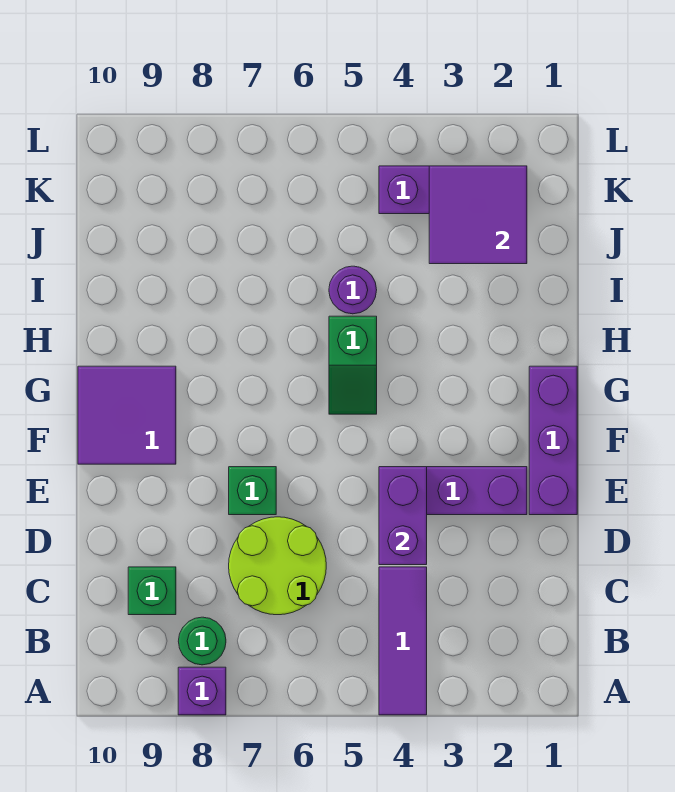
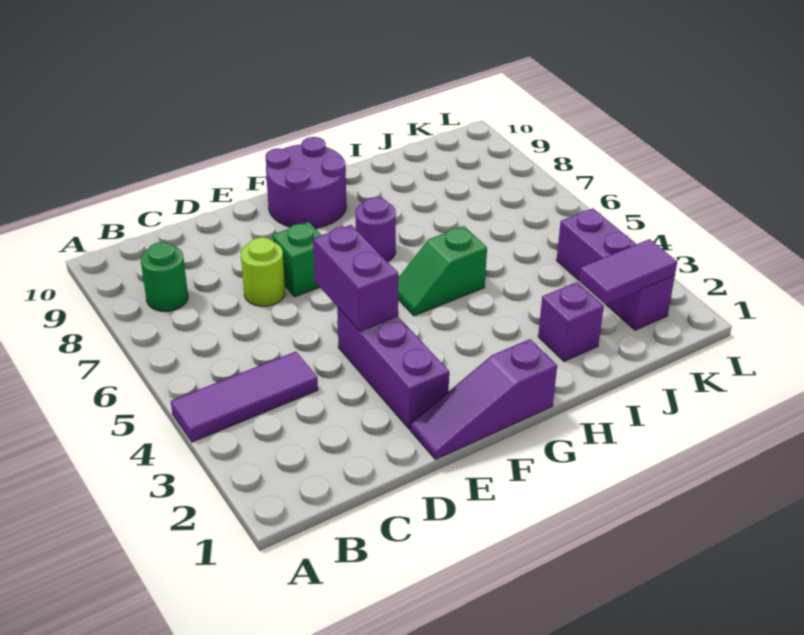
purple brick A8 level 1 -> purple brick I2 level 1
lime round brick C6:D7 level 1 -> lime round brick D7 level 1
green brick C9 level 1 -> none
purple brick D4:E4 level 2 -> purple brick E4:E5 level 2
purple brick E1:G1 level 1 -> purple slope E1:G1 level 1 top G
purple tile F9:G10 level 1 -> purple round brick F9:G10 level 1
purple round brick I5 level 1 -> purple round brick G7 level 1
purple tile J2:K3 level 2 -> purple tile J2:K2 level 2

